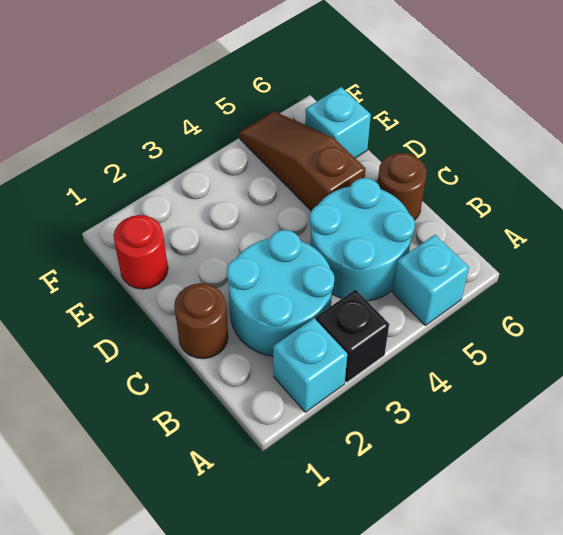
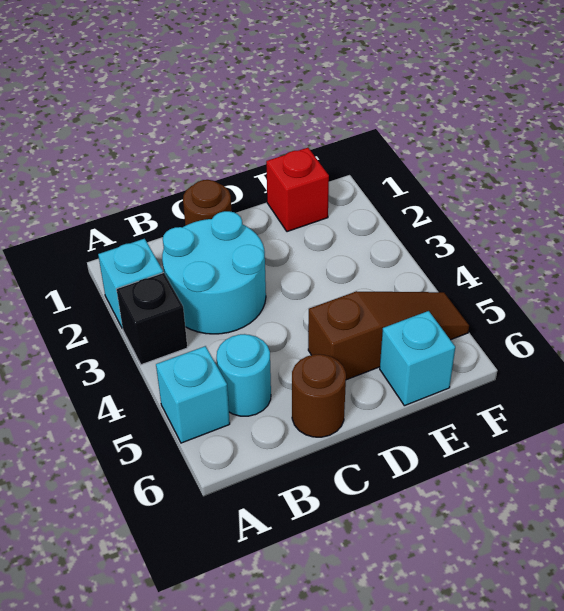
cyan round brick B4:C5 level 1 -> cyan round brick B5 level 1
red round brick E1 level 1 -> red brick E1 level 1

